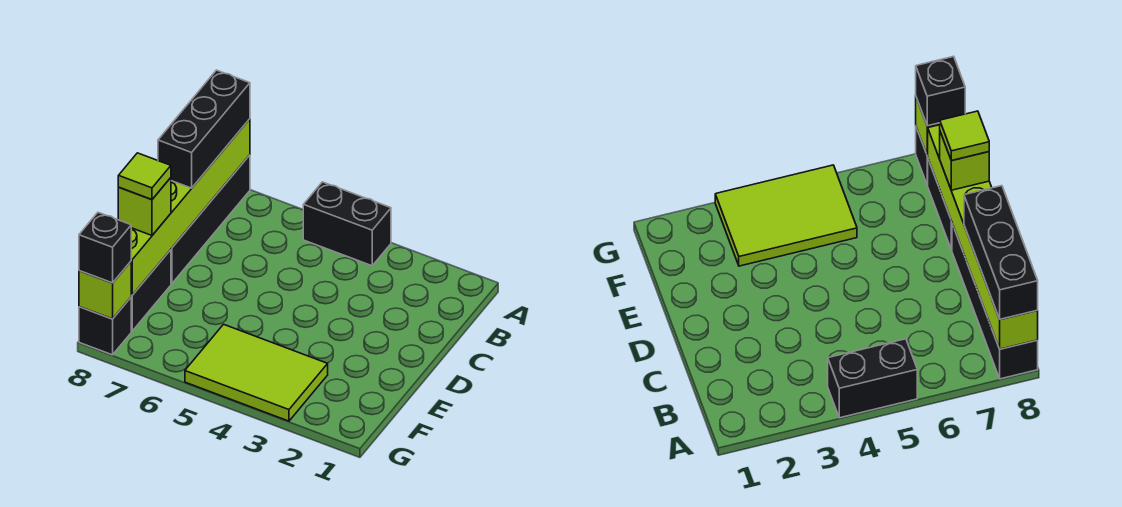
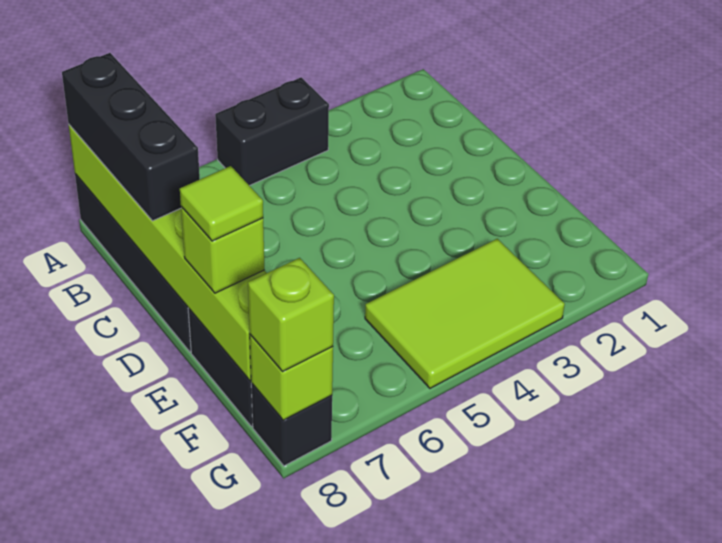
black brick G8 level 3 -> lime brick G8 level 3

